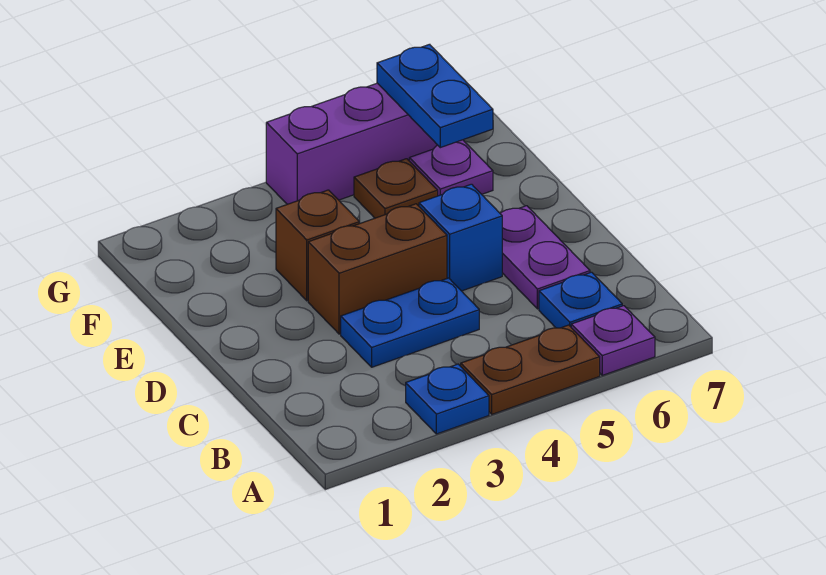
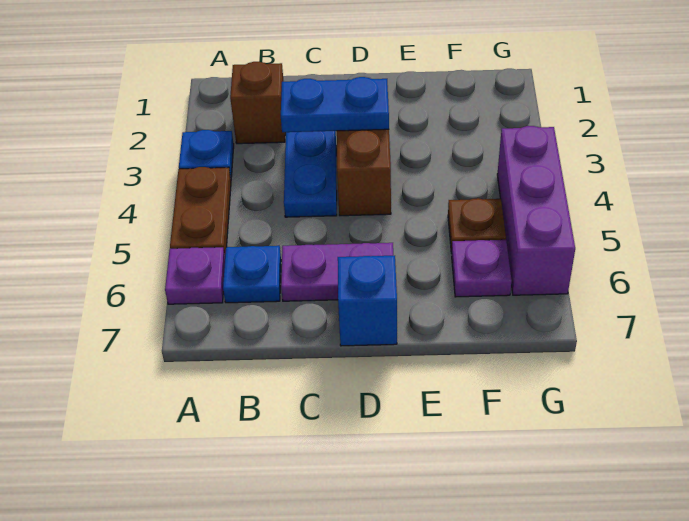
blue brick D5 level 1 -> blue brick D7 level 1
brown brick E3 level 1 -> brown brick B2 level 1
blue plate F6:G6 level 2 -> blue plate C3:D3 level 2

